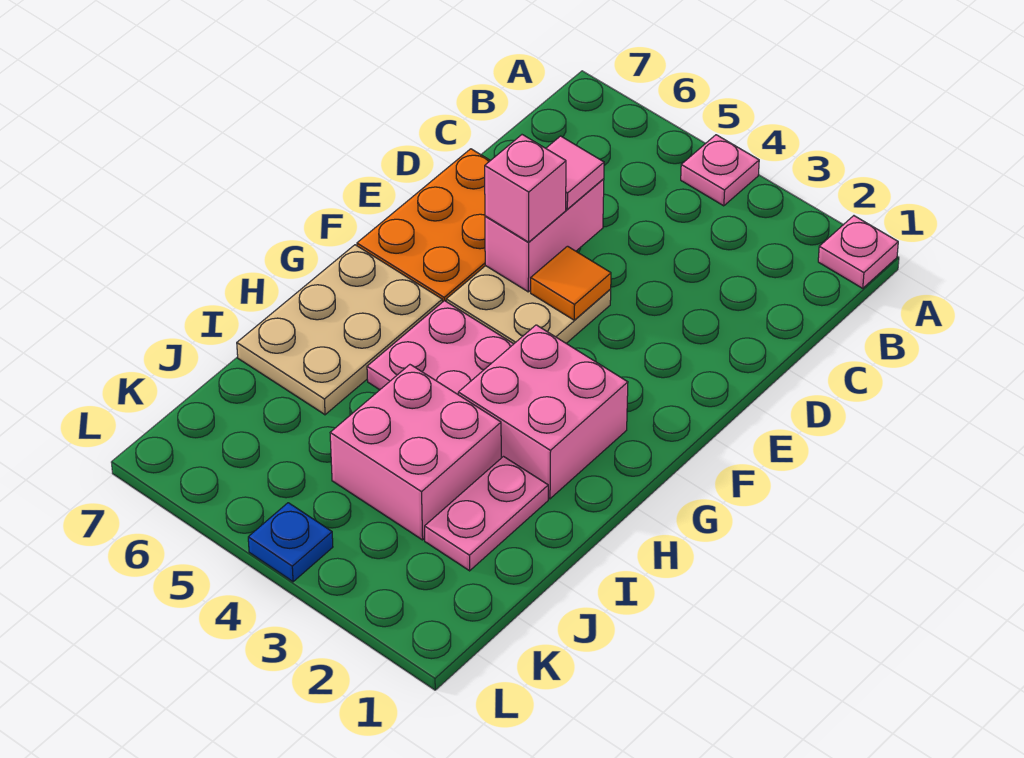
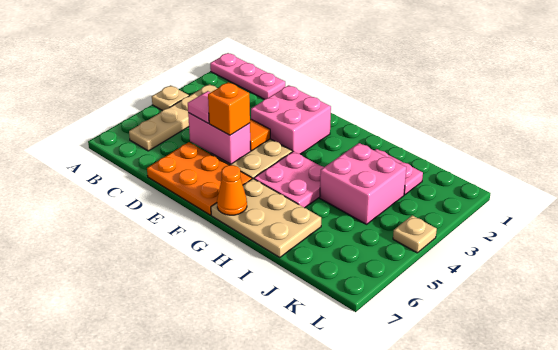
pink plate A1 level 1 -> pink plate A1:C1 level 1
pink plate A4 level 1 -> tan plate A4 level 1
none -> tan plate B3:B6 level 1
pink brick E5 level 3 -> orange brick E5 level 3
pink brick G2:H3 level 1 -> pink brick E2:F3 level 1
none -> orange cone G7 level 2
blue plate L4 level 1 -> tan plate L4 level 1

